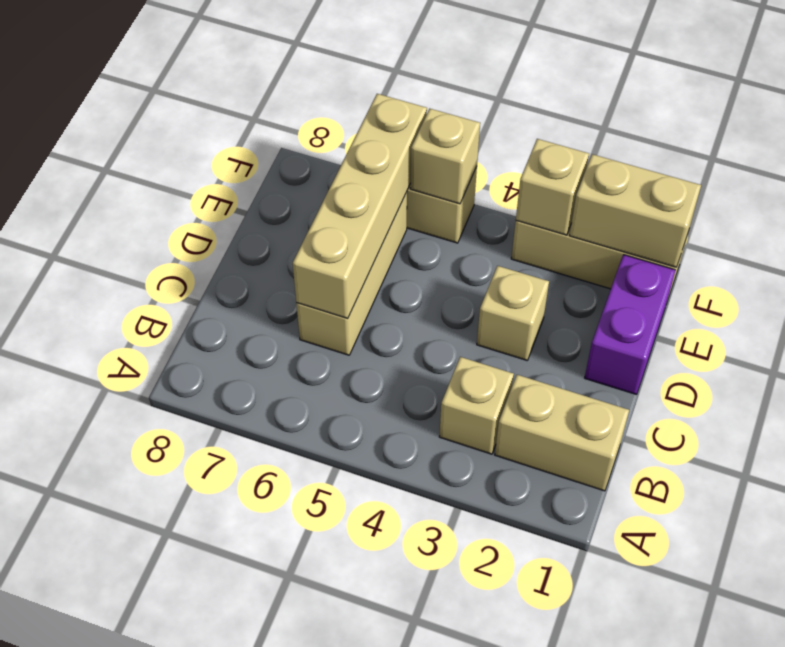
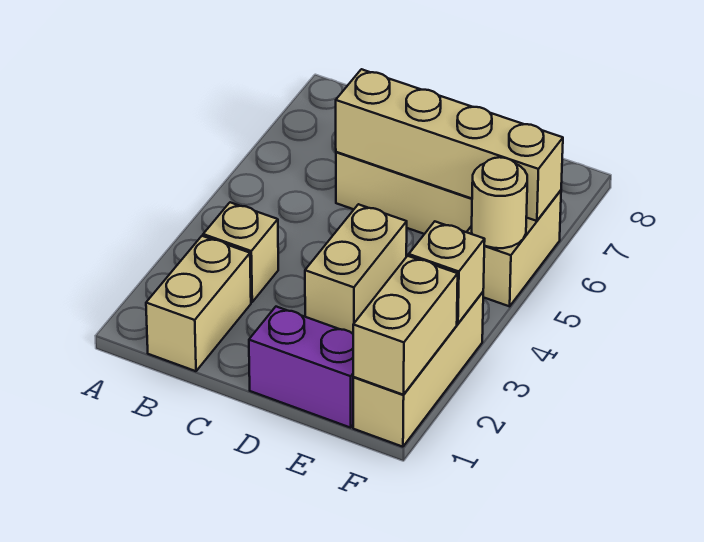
tan brick D3 level 1 -> tan brick D3:D4 level 1
tan brick F5 level 2 -> tan round brick F5 level 2

